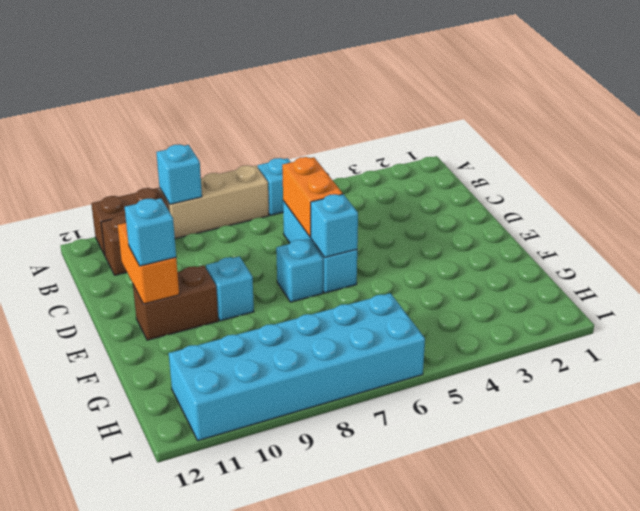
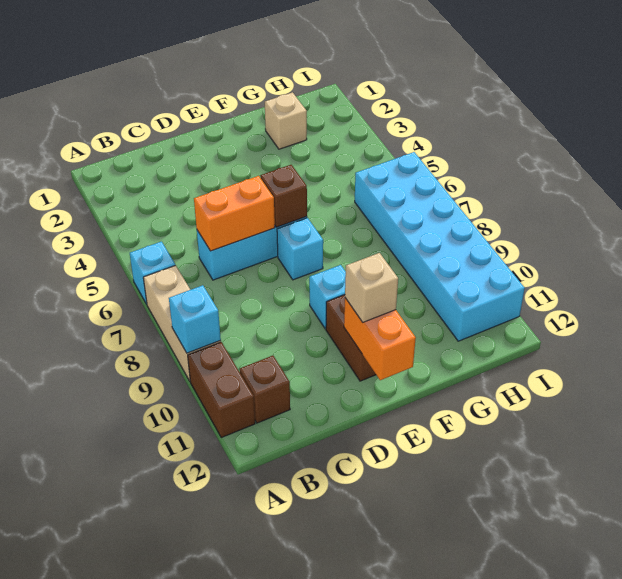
orange brick D11:E11 level 2 -> orange brick E11:E12 level 2
cyan brick E6 level 2 -> brown brick E6 level 2
cyan brick E11 level 3 -> tan brick E11 level 3
none -> tan brick G2 level 1

